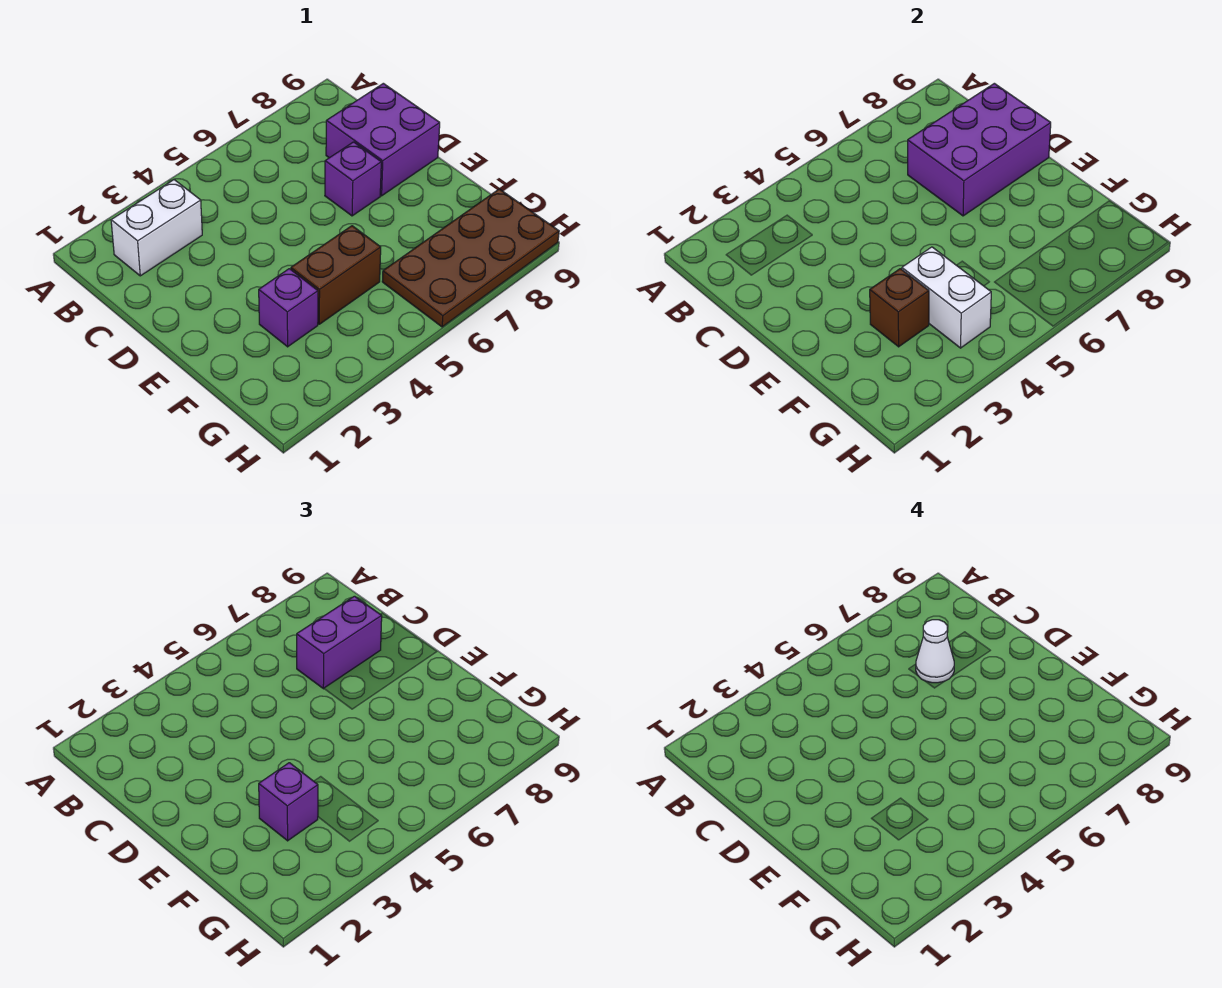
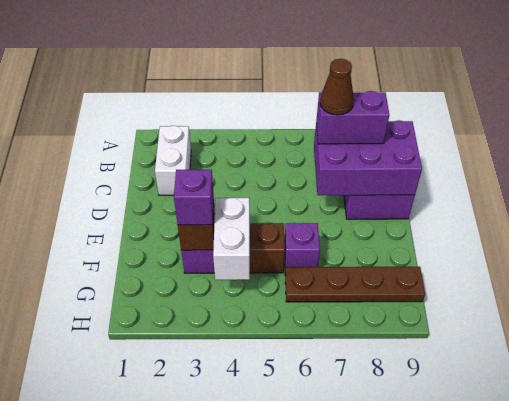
white brick B2:B3 level 1 -> white brick B2:C2 level 1
white cone C7 level 4 -> brown cone C7 level 4
purple brick D7 level 1 -> purple brick F6 level 1
brown plate G6:H9 level 1 -> brown plate G6:G9 level 1

